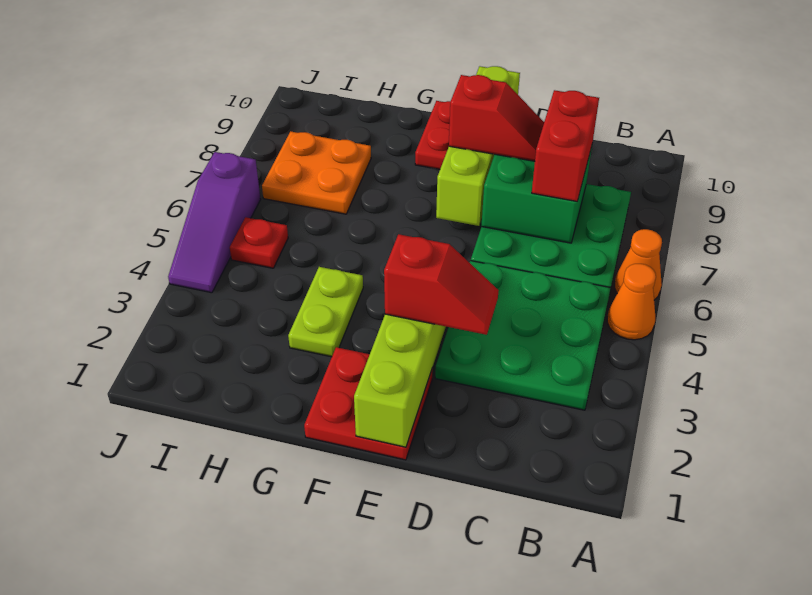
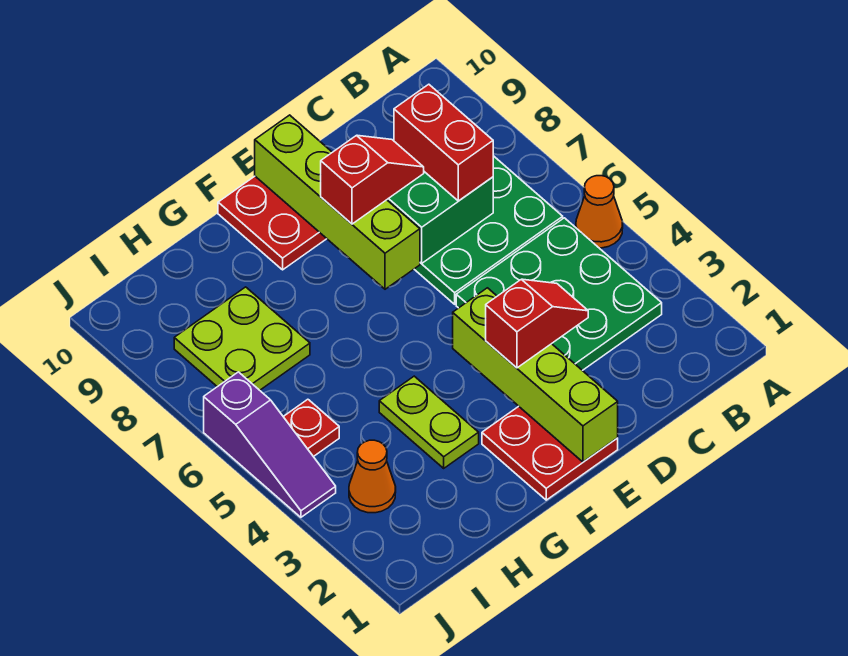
orange cone A6 level 1 -> orange cone I3 level 1
orange plate H7:I8 level 1 -> lime plate H7:I8 level 1

